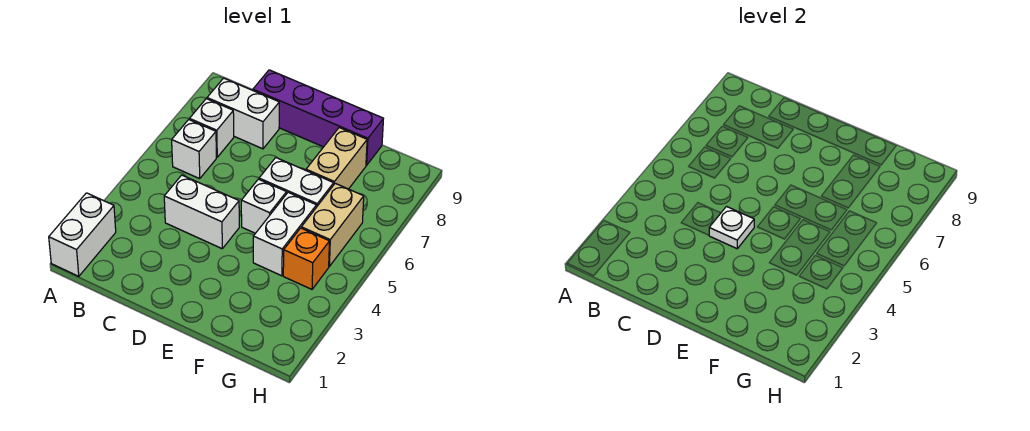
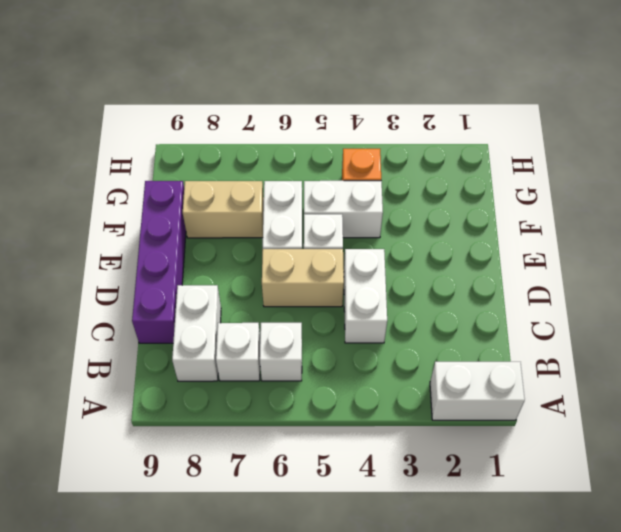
white plate D4 level 2 -> none
tan brick G5:G6 level 1 -> tan brick D5:D6 level 1

